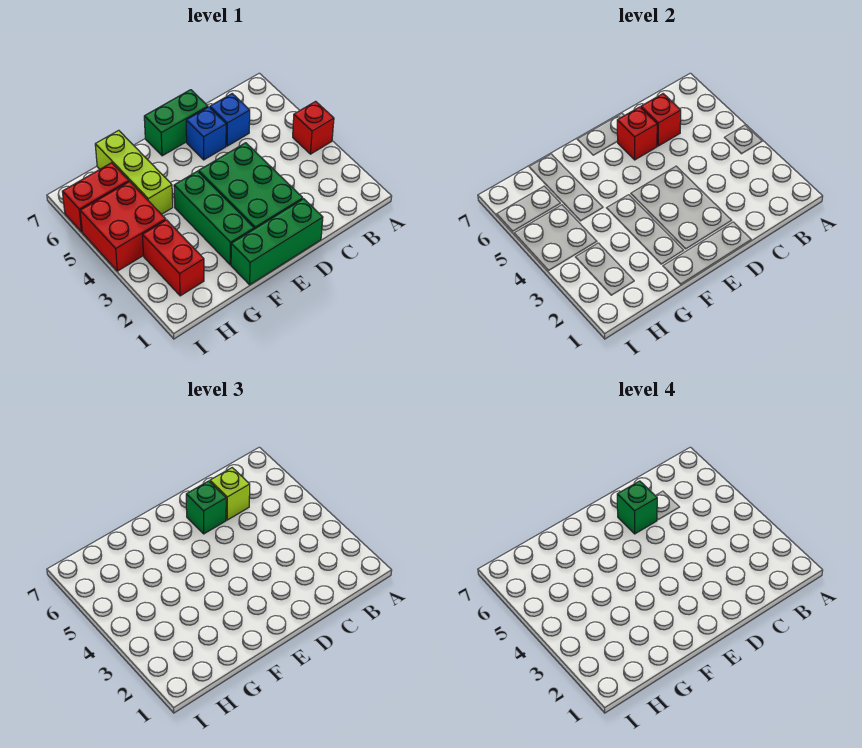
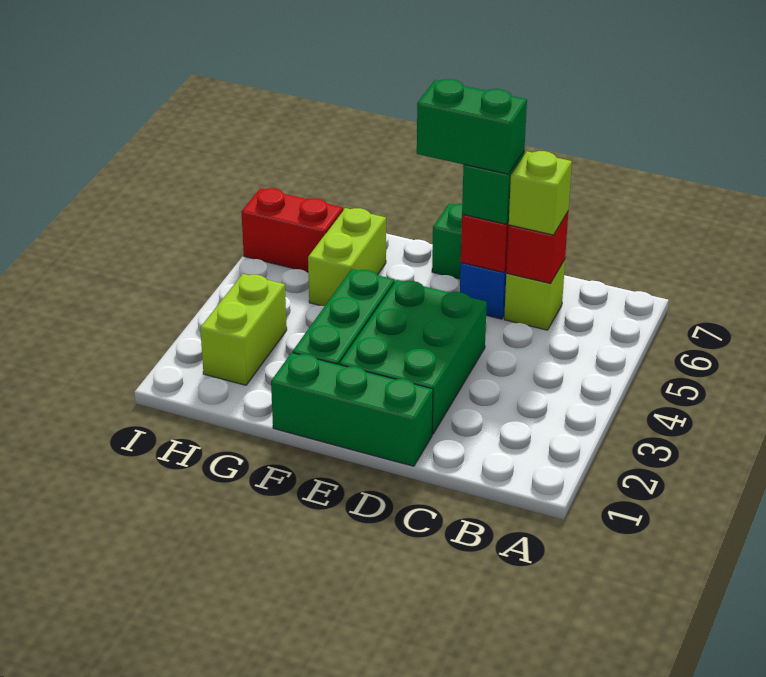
red brick A4 level 1 -> none
blue brick C6 level 1 -> lime brick C6 level 1
green brick D6 level 4 -> green brick D6:E6 level 4
lime brick G5:G7 level 1 -> lime brick G5:G6 level 1
red brick H2:H3 level 1 -> lime brick H2:H3 level 1
red brick H4:I5 level 1 -> none

